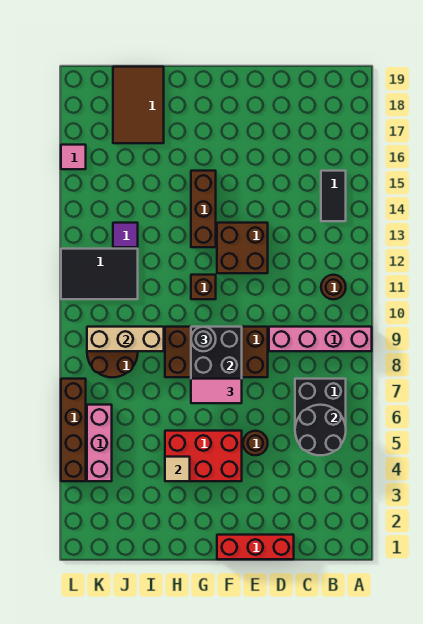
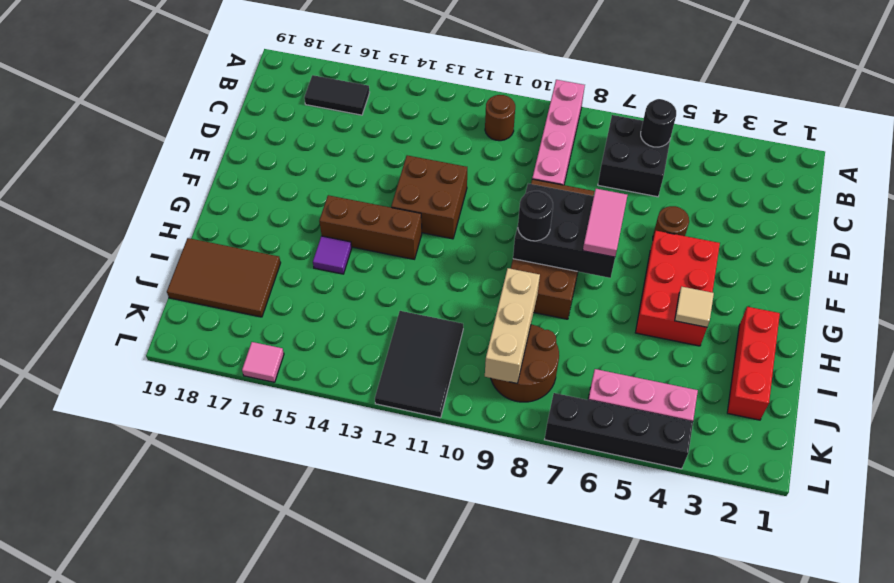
black round brick B5:C6 level 2 -> black round brick B6 level 2
black tile B14:B15 level 1 -> black tile B16:B17 level 1
red brick D1:F1 level 1 -> red brick H2:J2 level 1
brown brick G11 level 1 -> none
purple tile J13 level 1 -> purple tile H15 level 1
brown brick L4:L7 level 1 -> black brick L4:L7 level 1

